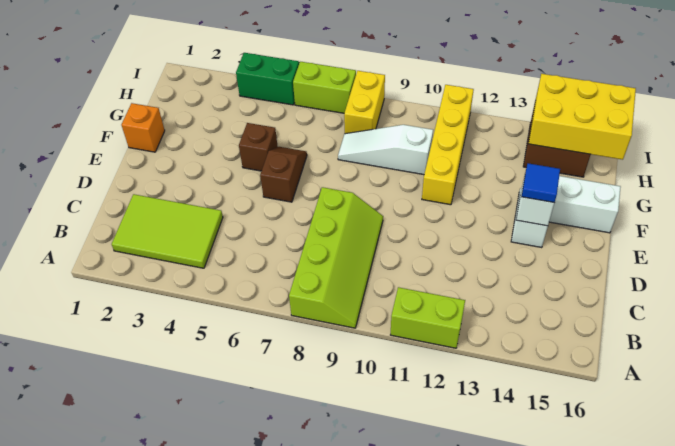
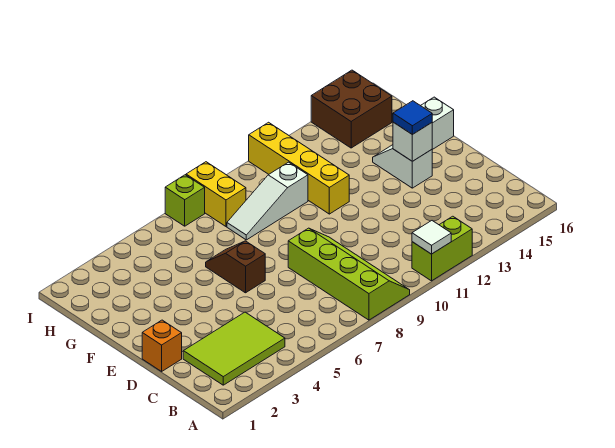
none -> white tile A11 level 2
orange brick F1 level 1 -> orange brick D1 level 1
brown brick F5 level 1 -> none
yellow brick H14:I16 level 2 -> none
green brick I4:I5 level 1 -> none
lime brick I6:I7 level 1 -> lime brick I7 level 1

